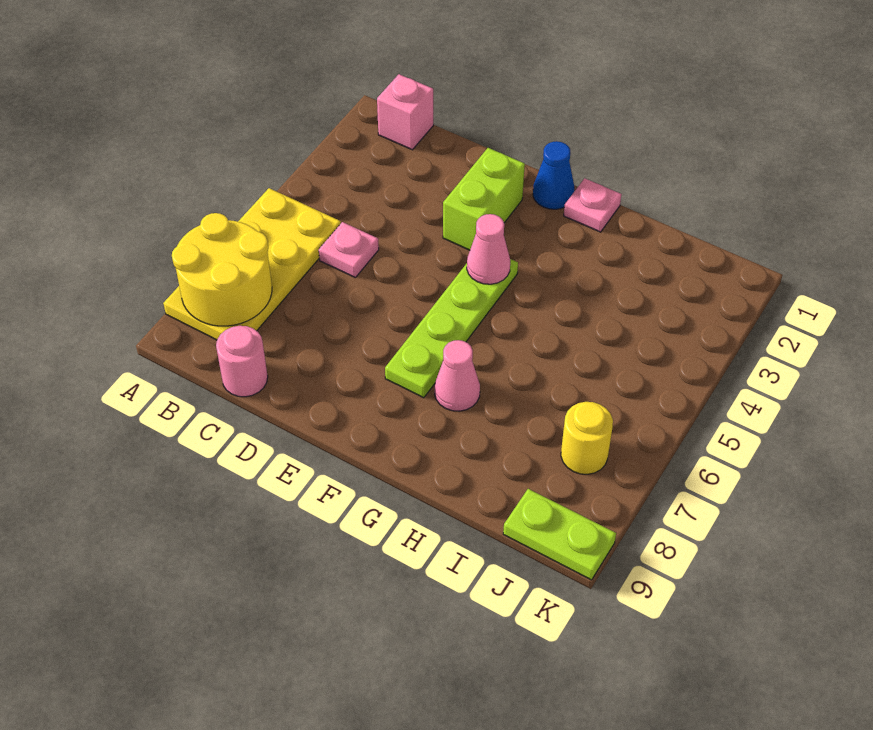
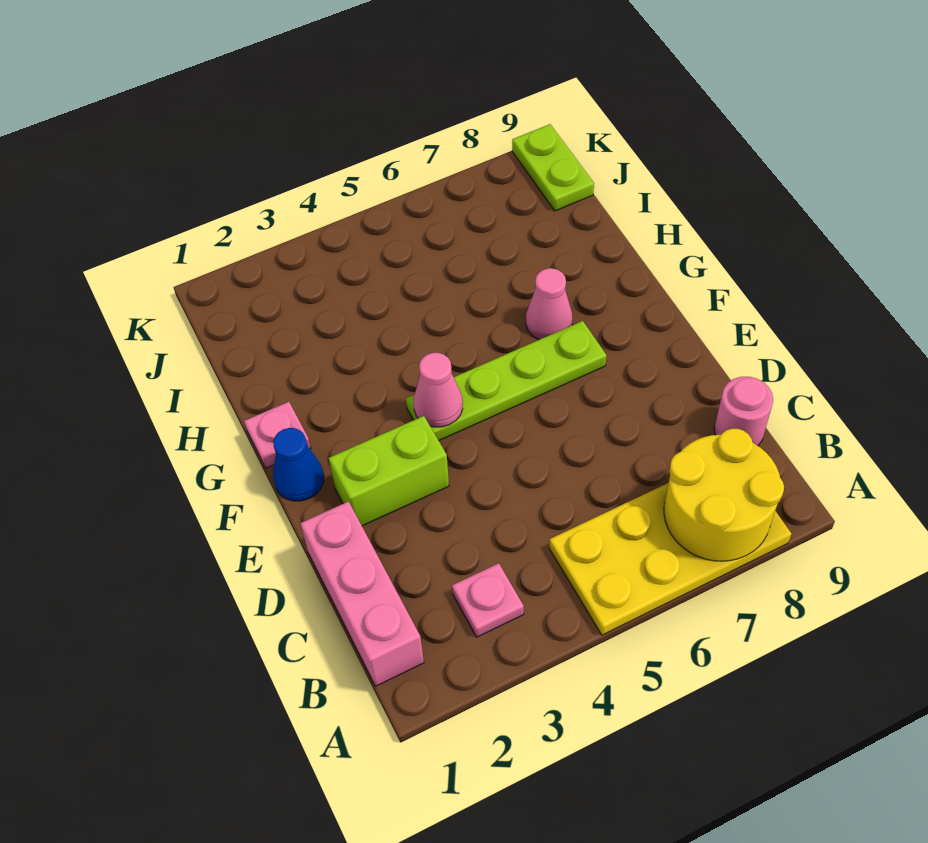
pink brick B1 level 1 -> pink brick B1:D1 level 1
pink plate C5 level 1 -> pink plate B3 level 1
yellow round brick J7 level 1 -> none

